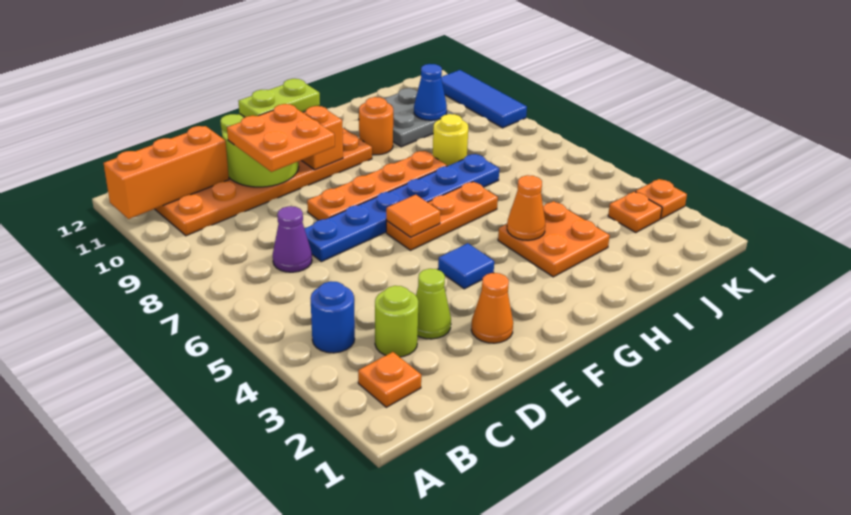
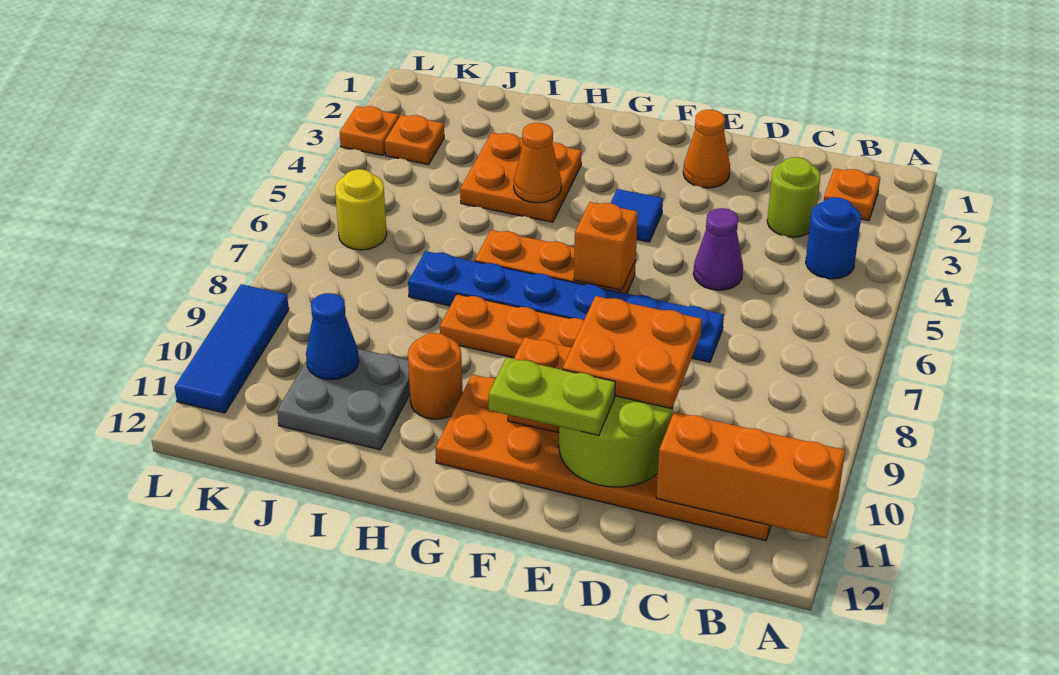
purple cone C7 level 1 -> purple cone D5 level 1
lime cone D3 level 1 -> none
orange tile F6 level 2 -> orange brick F6 level 2
yellow round brick I8 level 1 -> yellow round brick K6 level 1

